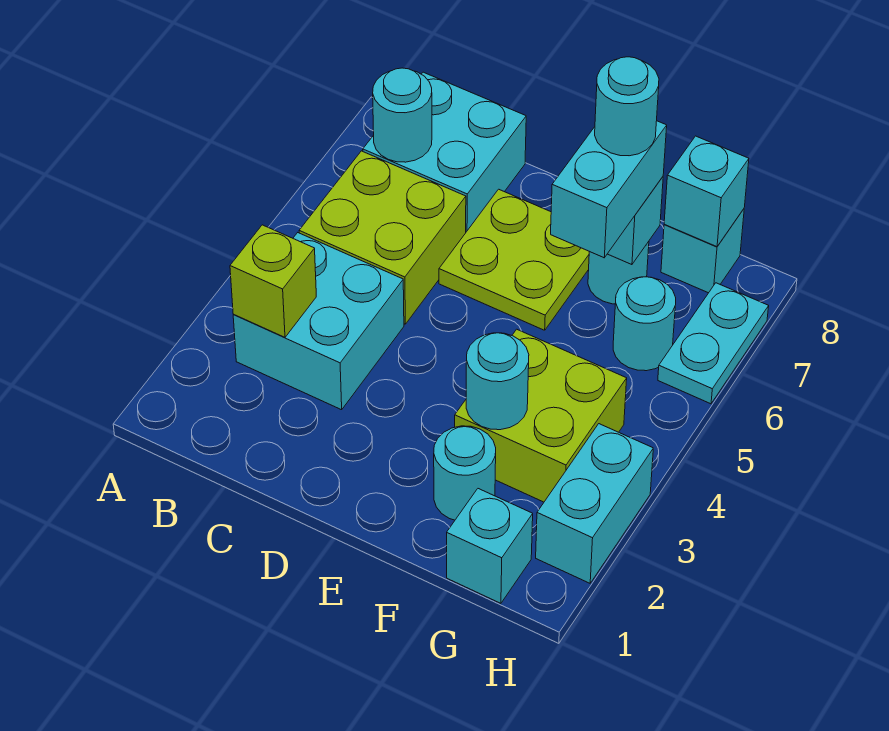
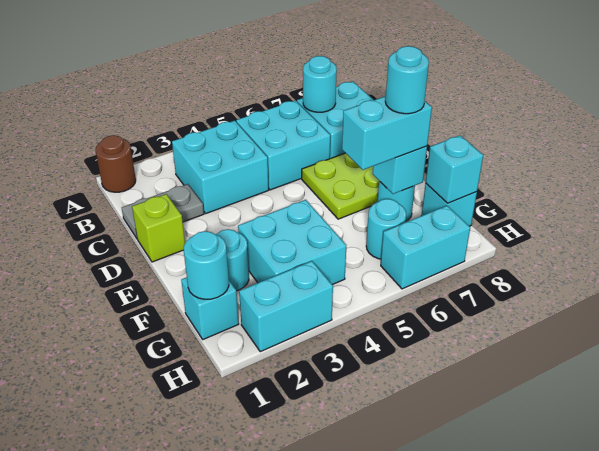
none -> brown round brick A1 level 1
lime brick B3 level 2 -> lime brick D1 level 1
lime brick B5:C6 level 1 -> cyan brick B5:C6 level 1
none -> grey plate C1:C2 level 1
lime brick F3:G4 level 1 -> cyan brick F3:G4 level 1
cyan round brick F3 level 2 -> cyan round brick G1 level 2
cyan plate H6:H7 level 1 -> cyan brick H6:H7 level 1

